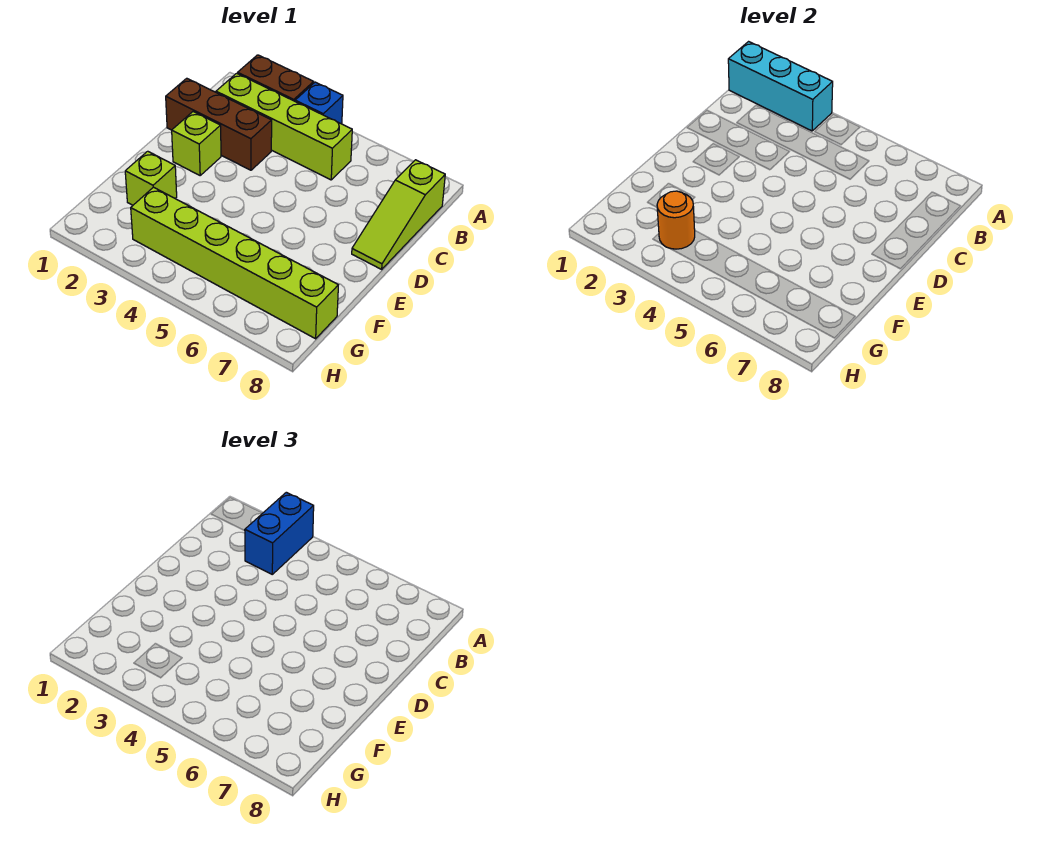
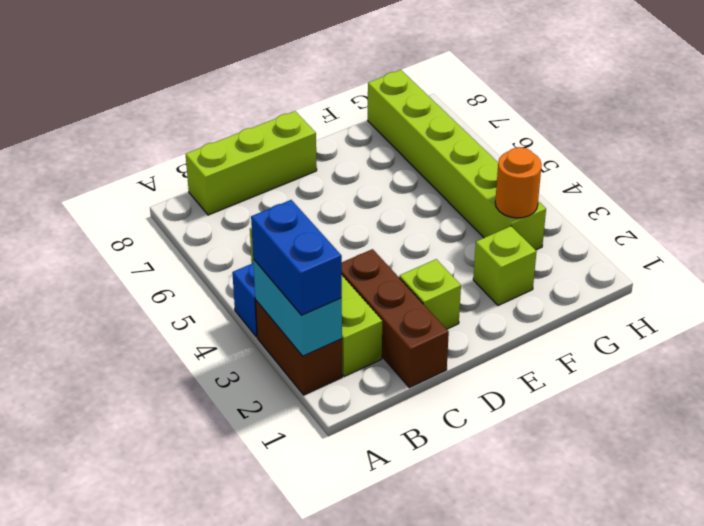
cyan brick A1:A3 level 2 -> cyan brick A2:A3 level 2
blue brick A3:B3 level 3 -> blue brick A2:A3 level 3
lime slope B8:D8 level 1 top B -> lime brick B8:D8 level 1

